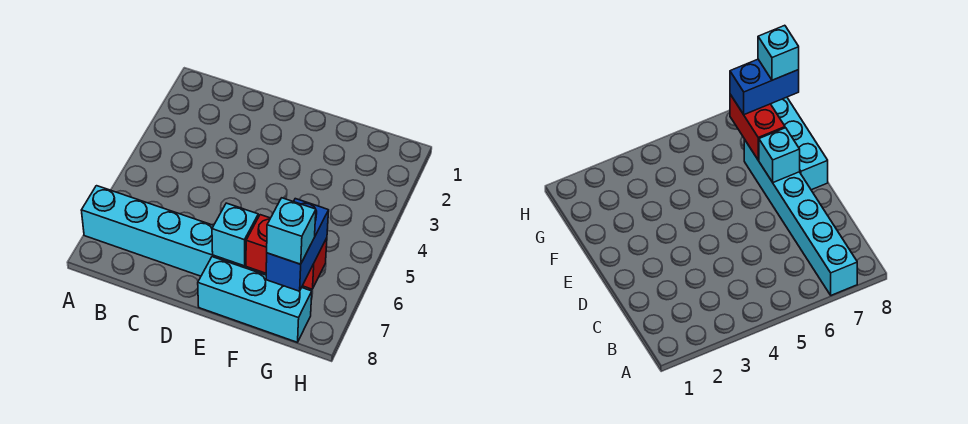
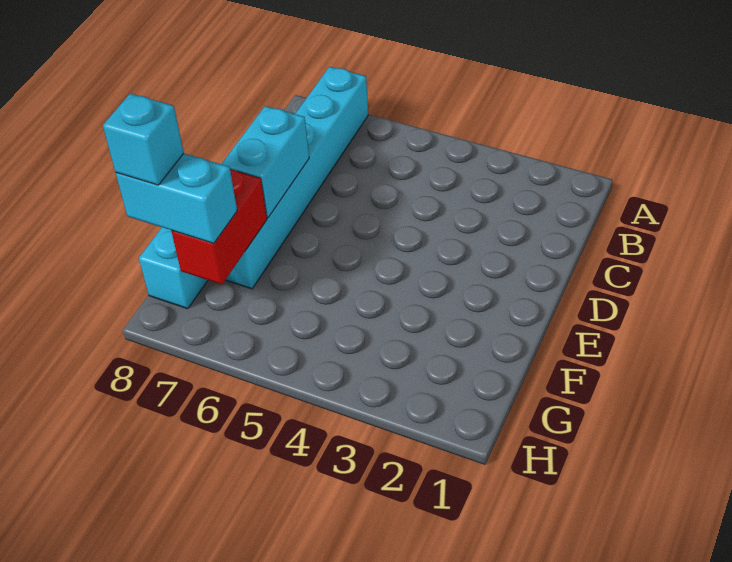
cyan brick E7 level 2 -> cyan brick D7:E7 level 2
blue brick G7:G8 level 3 -> cyan brick G7:G8 level 3

